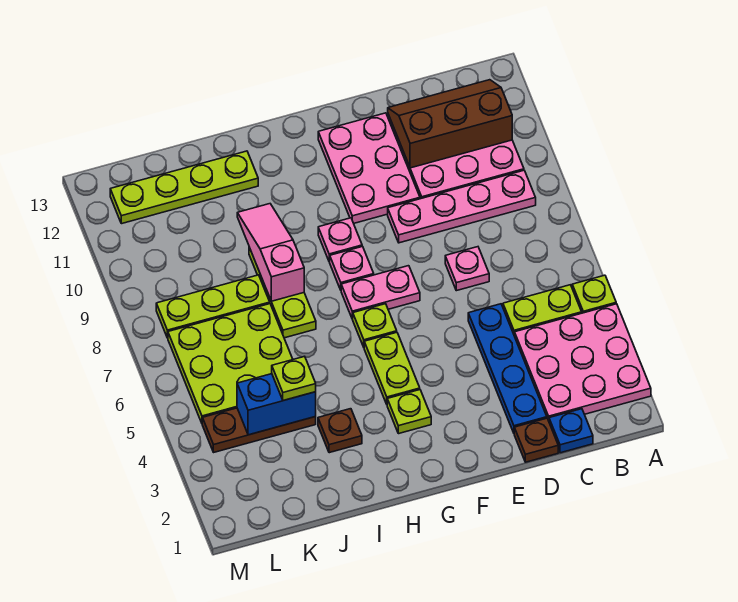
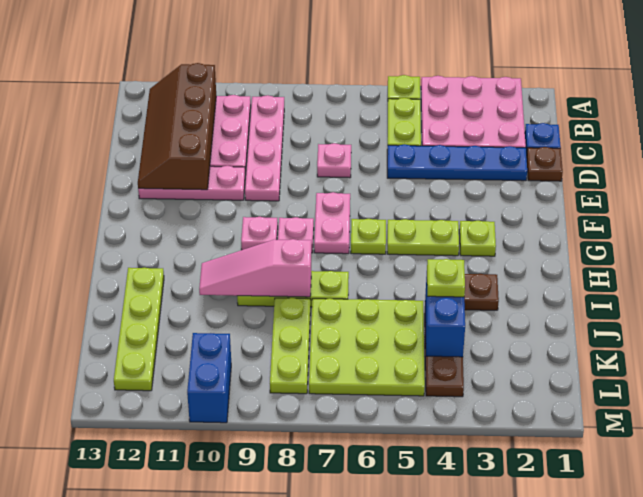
brown slope B11:D12 level 2 top 11 -> brown slope B11:E12 level 2 top 11
pink plate E10:F12 level 1 -> pink plate E10:E12 level 1
none -> blue brick L10:M10 level 1

